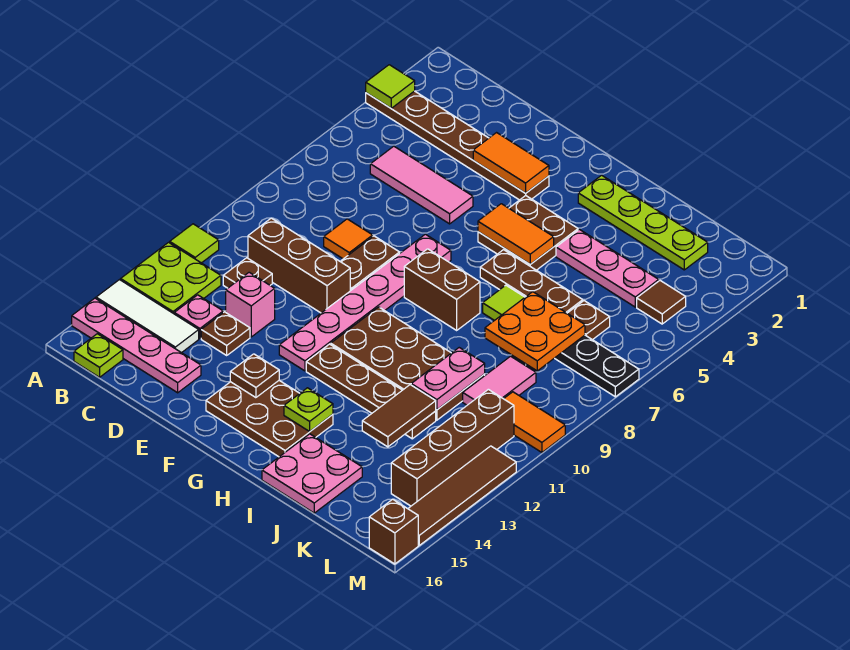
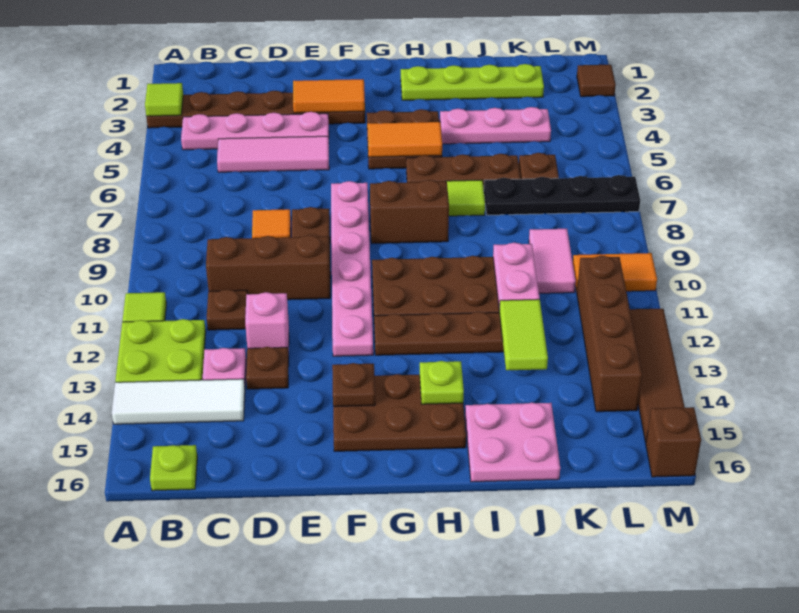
pink plate A15:D15 level 1 -> pink plate B4:E4 level 1
orange plate J7:K8 level 2 -> none
brown tile J12:J13 level 2 -> lime tile J12:J13 level 2
brown tile L4 level 1 -> brown tile M2 level 1

